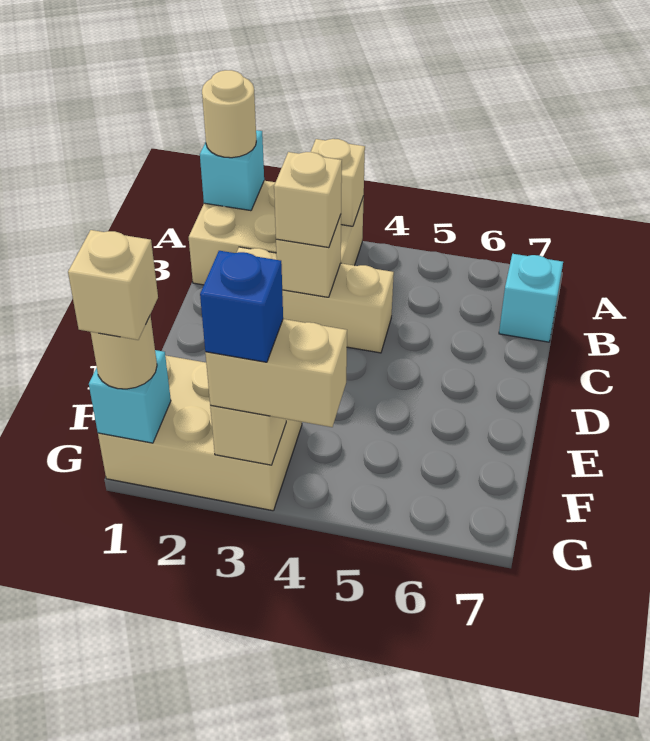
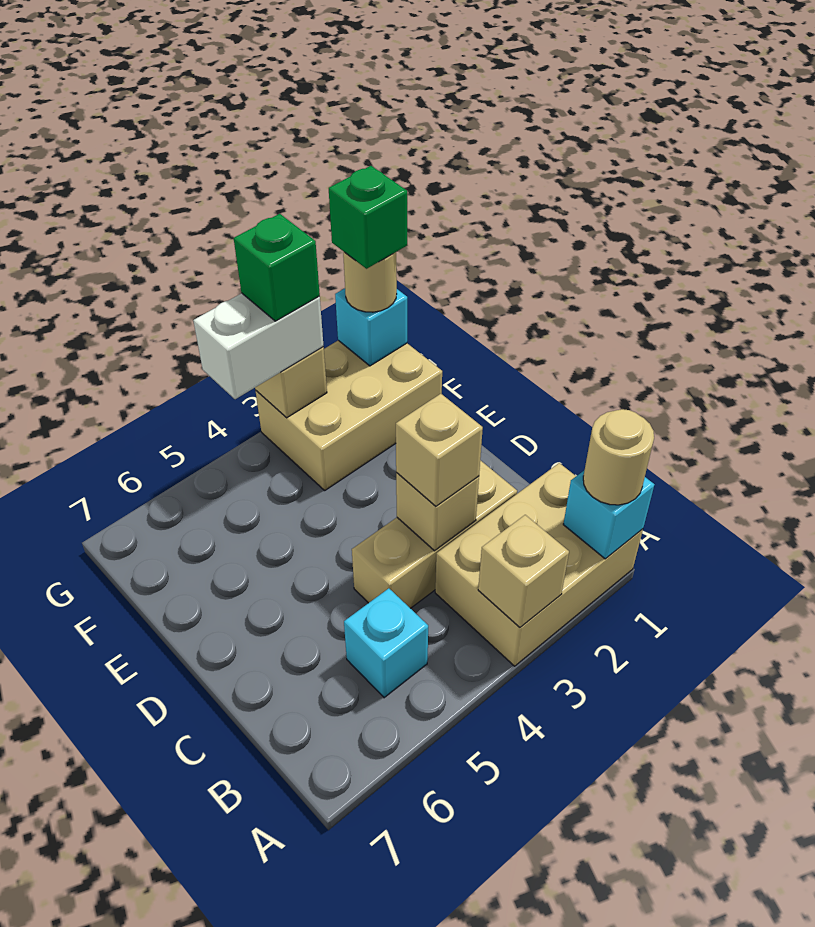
cyan brick B7 level 1 -> cyan brick B5 level 1
tan brick G1 level 4 -> green brick G1 level 4
tan brick G3:G4 level 3 -> white brick G3:G4 level 3
blue brick G3 level 4 -> green brick G3 level 4

